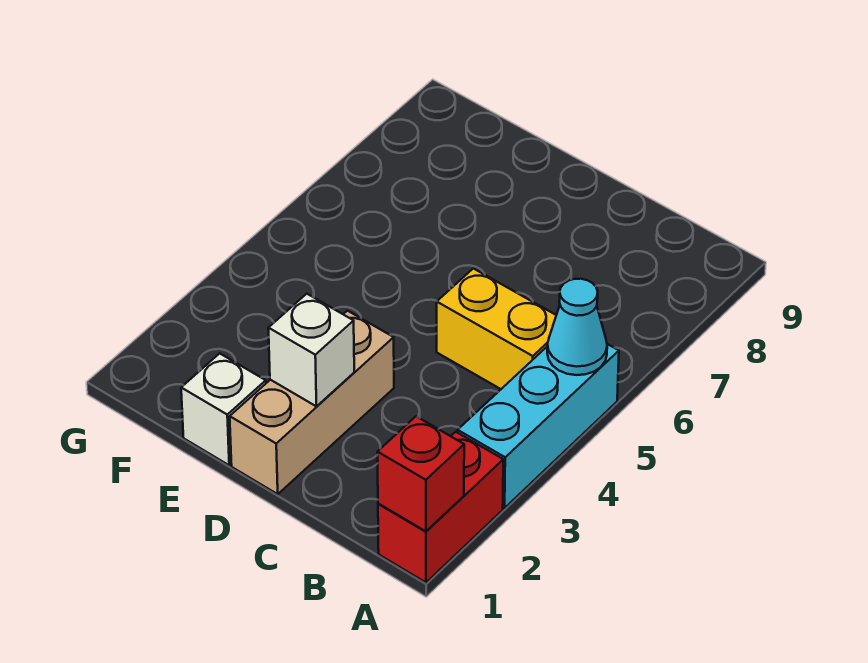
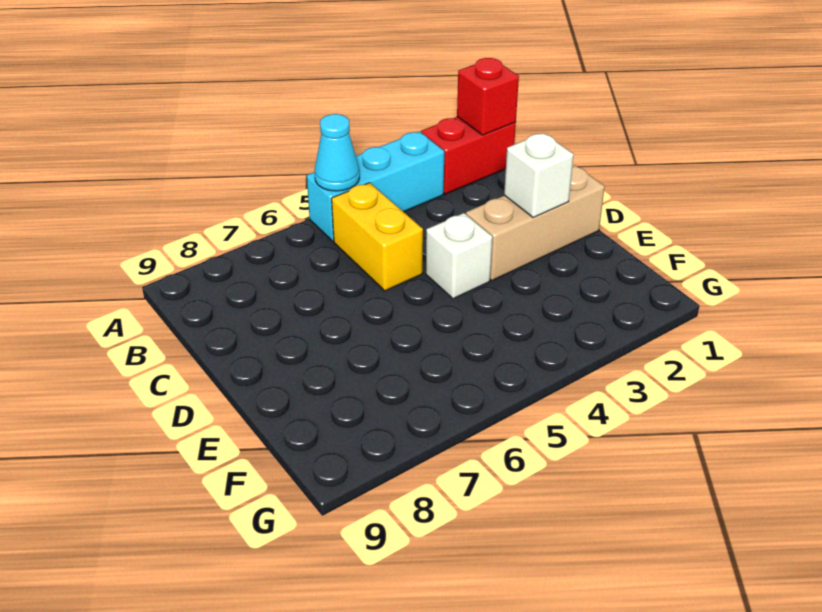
white brick E1 level 1 -> white brick D4 level 1

